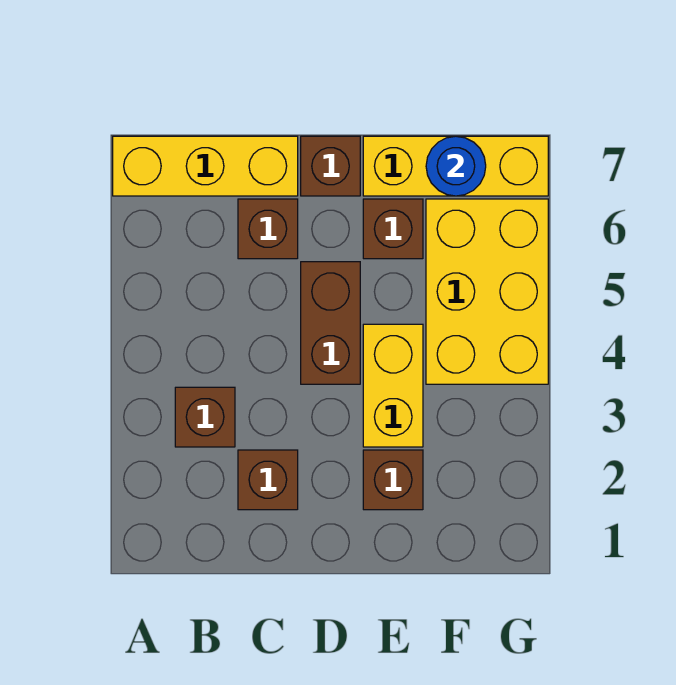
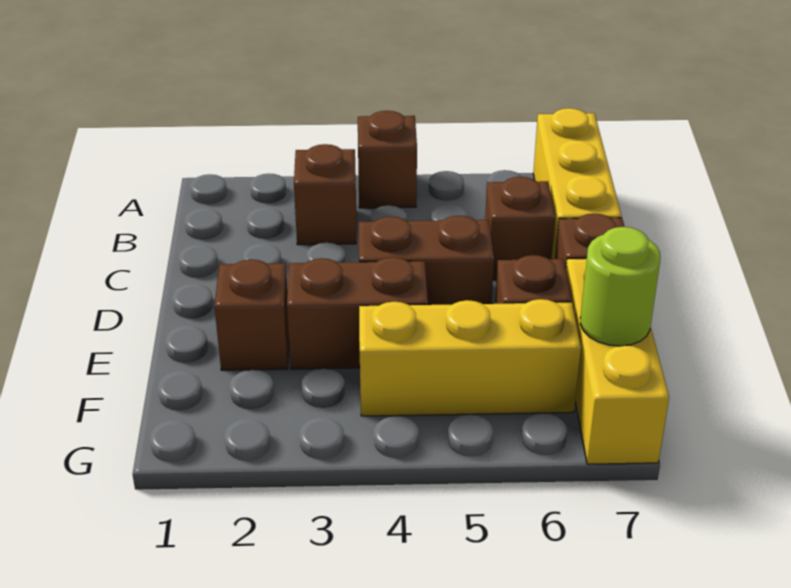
brown brick C2 level 1 -> brown brick A4 level 1
yellow brick E3:E4 level 1 -> brown brick E3:E4 level 1
yellow brick F4:G6 level 1 -> yellow brick F4:F6 level 1
blue round brick F7 level 2 -> lime round brick F7 level 2

